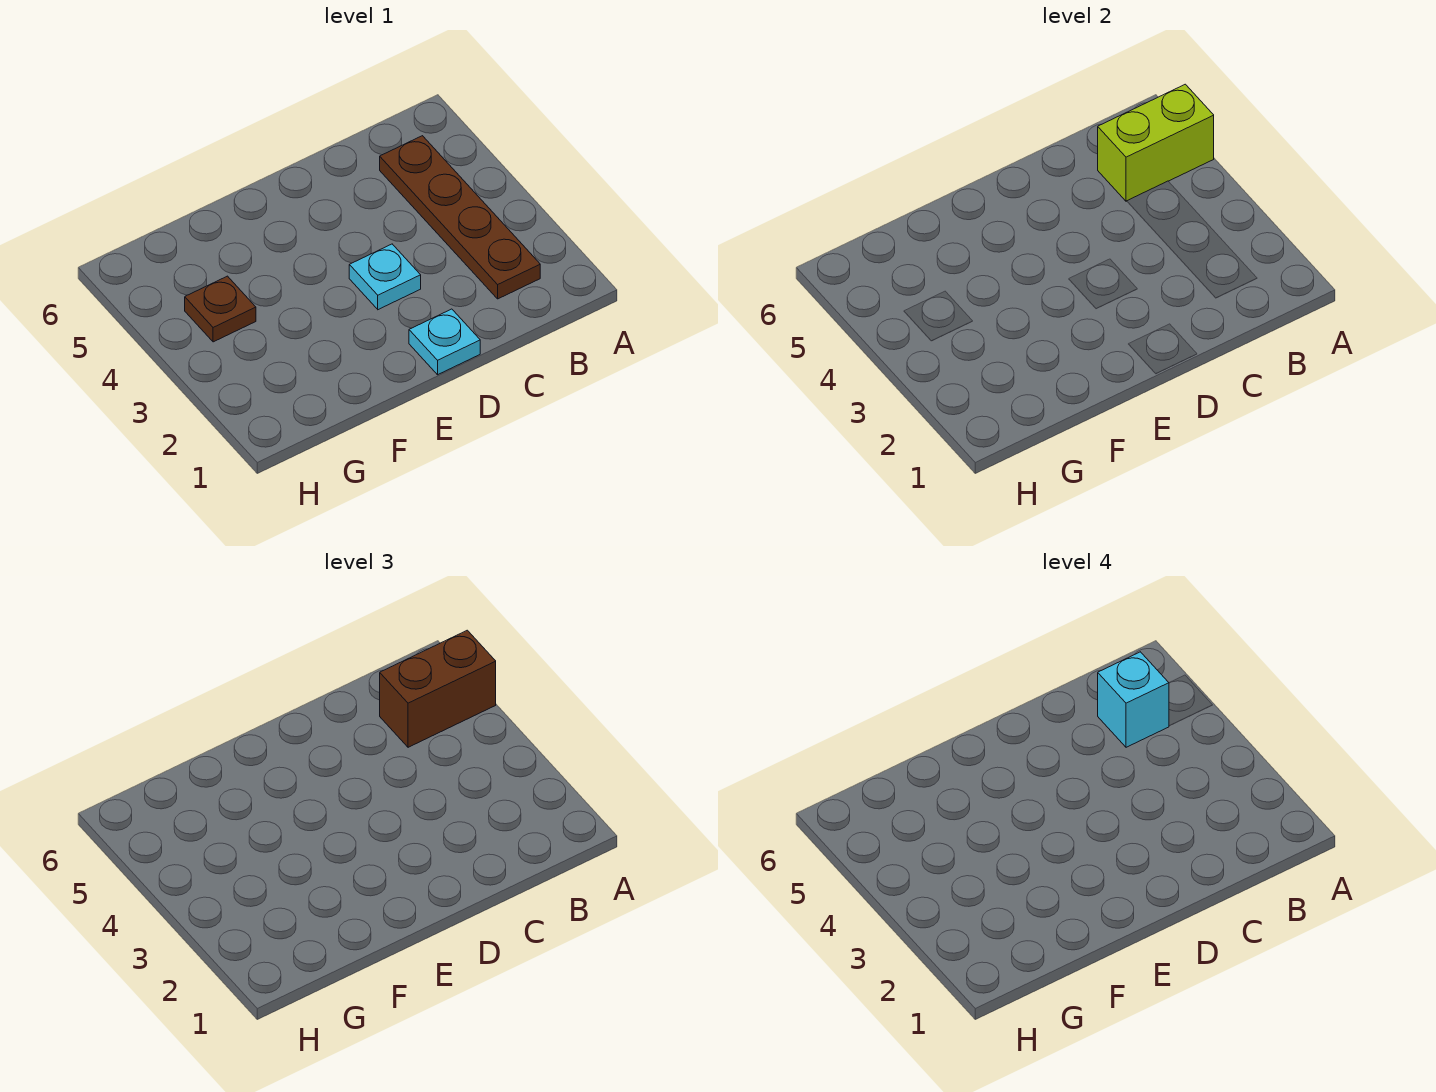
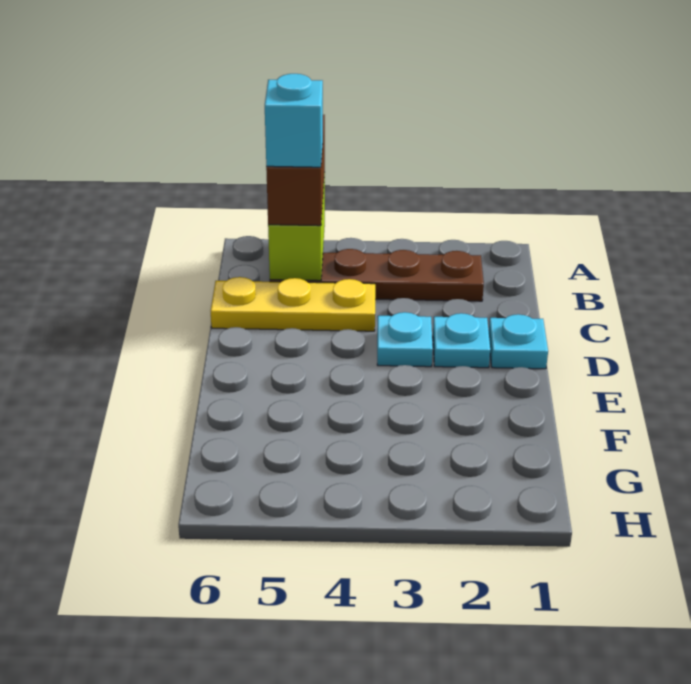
none -> yellow plate C4:C6 level 1
none -> cyan plate D2 level 1
brown plate G4 level 1 -> none

